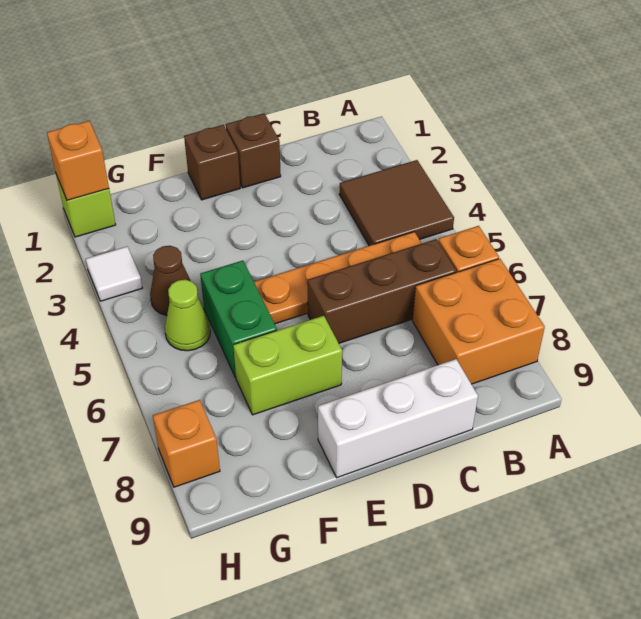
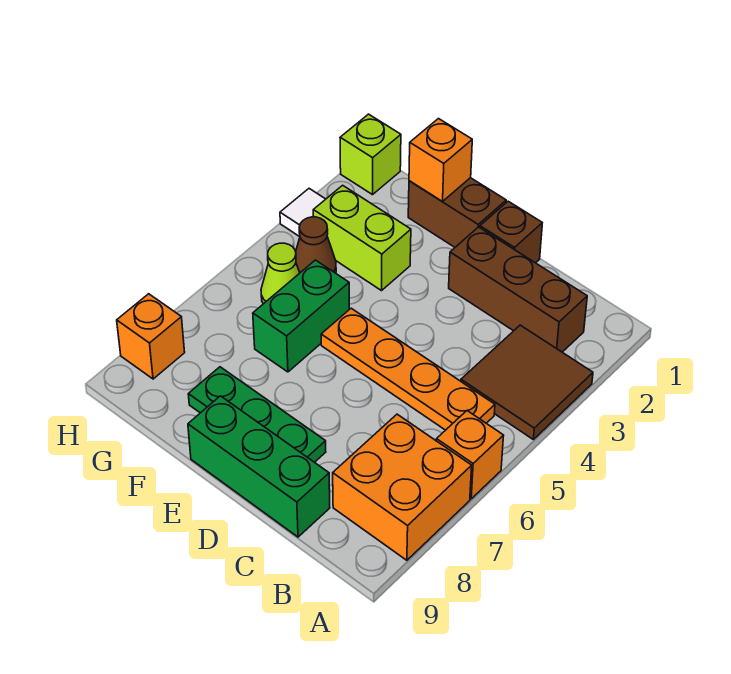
brown brick B6:D6 level 1 -> brown brick B2:D2 level 1
white brick C9:E9 level 1 -> green brick C9:E9 level 1
none -> green plate D8:F8 level 1
brown brick E1 level 1 -> brown brick E1:F1 level 1
lime brick E7:F7 level 1 -> lime brick F3:G3 level 1
orange brick H1 level 2 -> orange brick F1 level 2

